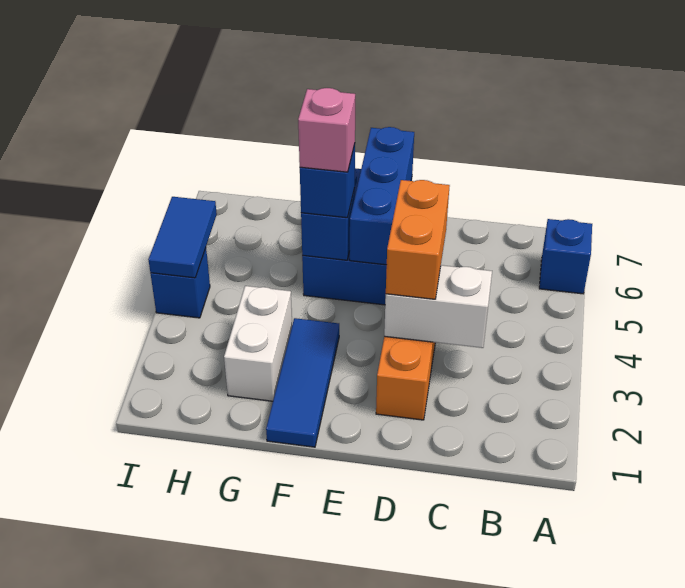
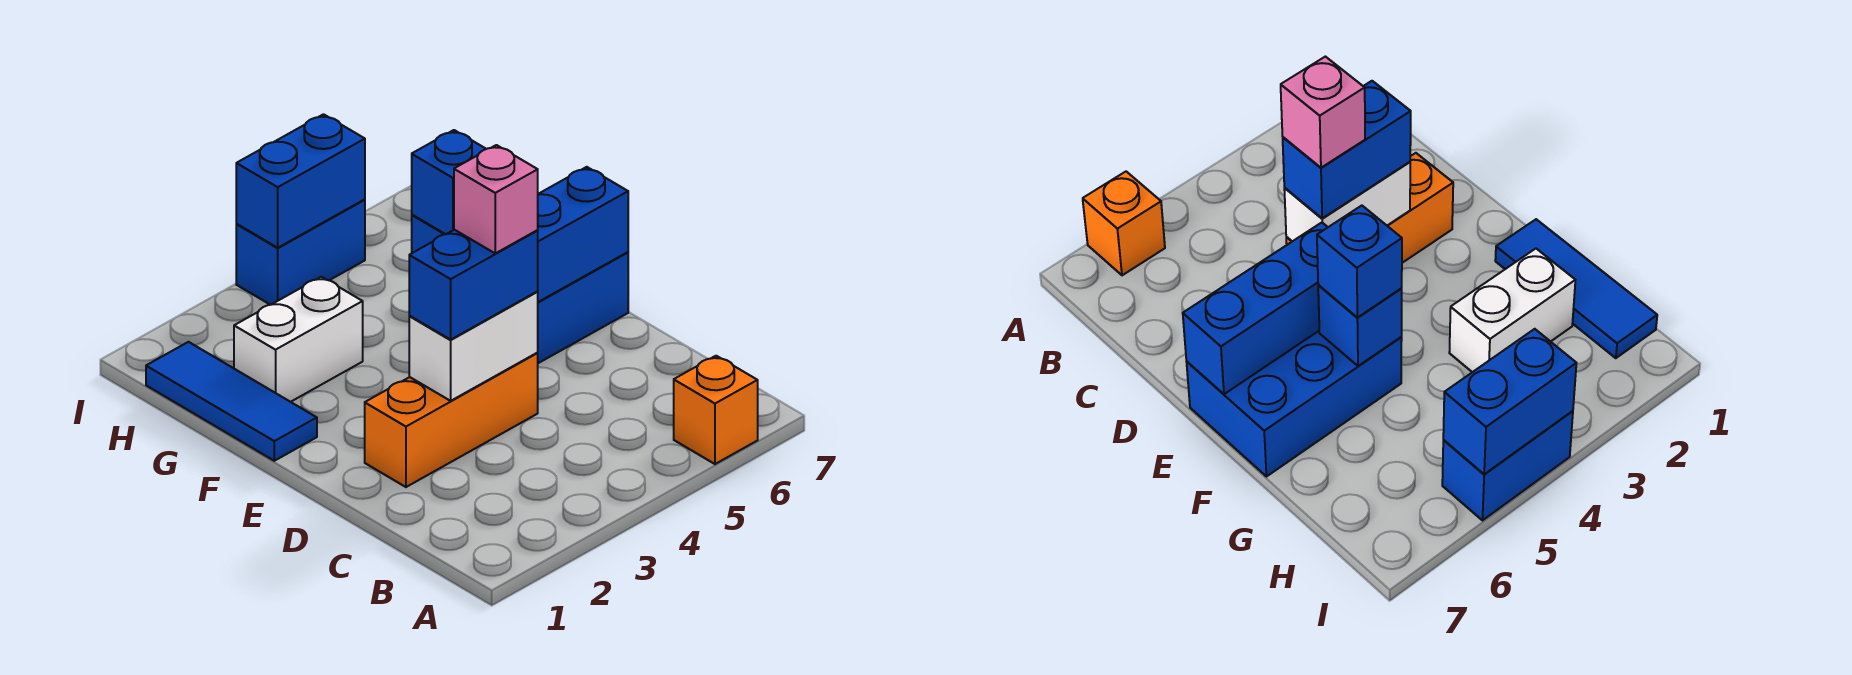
blue brick A6 level 1 -> orange brick A6 level 1
white brick C3:D3 level 2 -> white brick D3:D4 level 2
orange brick D3:D4 level 3 -> blue brick D3:D4 level 3
blue tile F1:F3 level 1 -> blue tile F1:H1 level 1
pink brick F5 level 4 -> pink brick D4 level 4
blue brick I4 level 1 -> blue brick I4:I5 level 1
blue tile I4:I5 level 2 -> blue brick I4:I5 level 2

